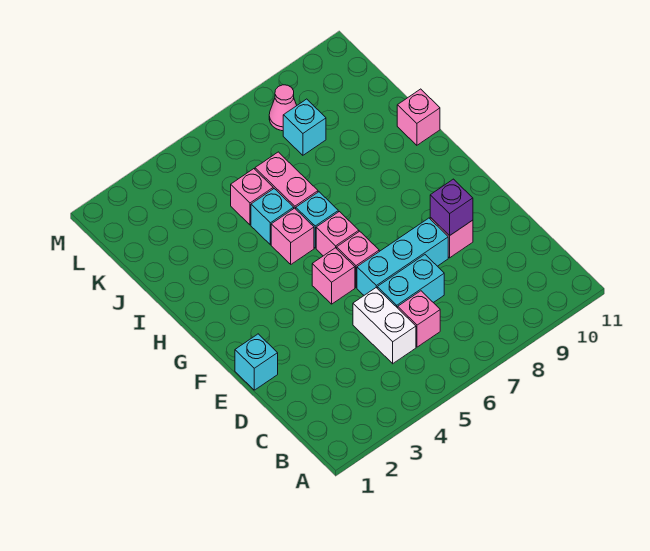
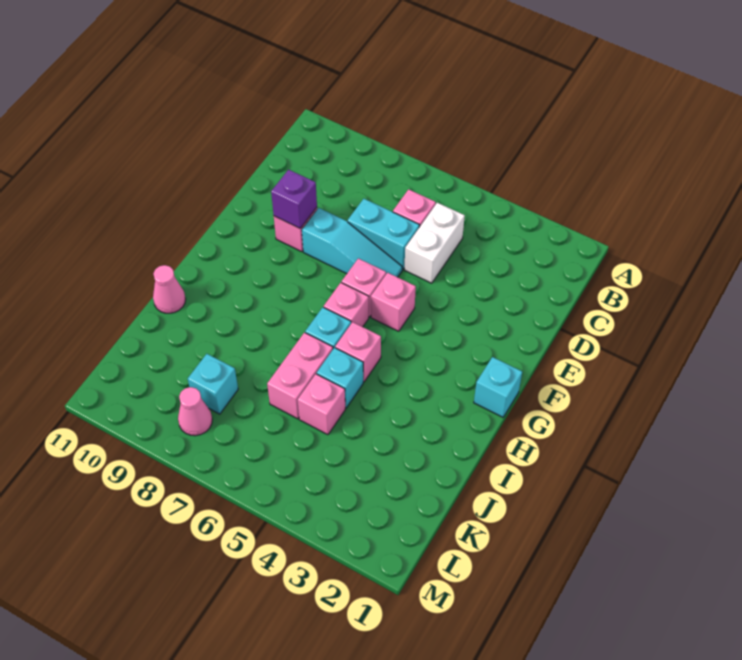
cyan brick E1 level 1 -> cyan brick G1 level 1
cyan brick E6:E8 level 1 -> cyan slope E6:E8 level 1 top 8
pink brick I11 level 1 -> pink cone I11 level 1

